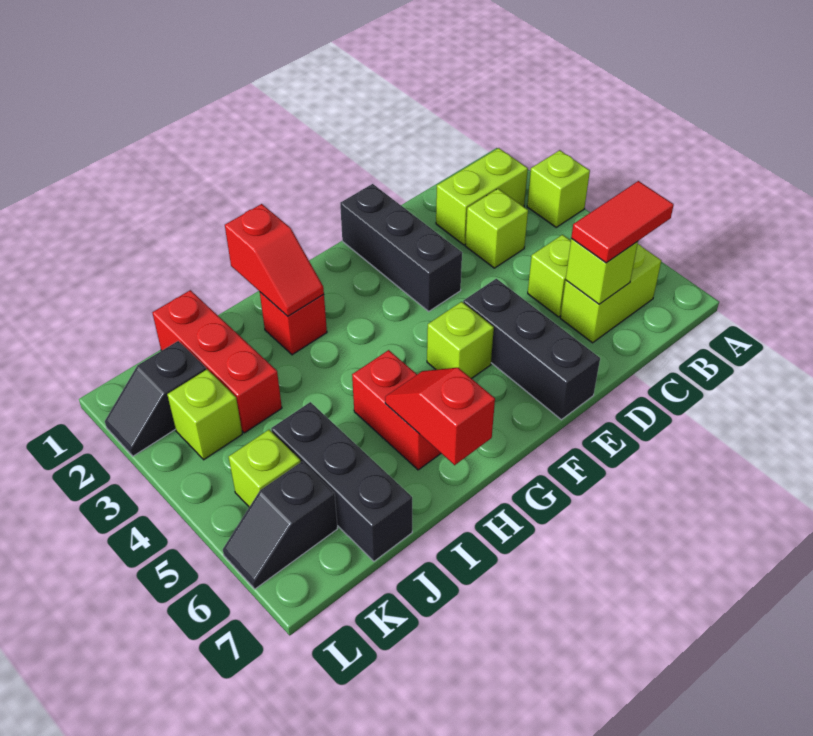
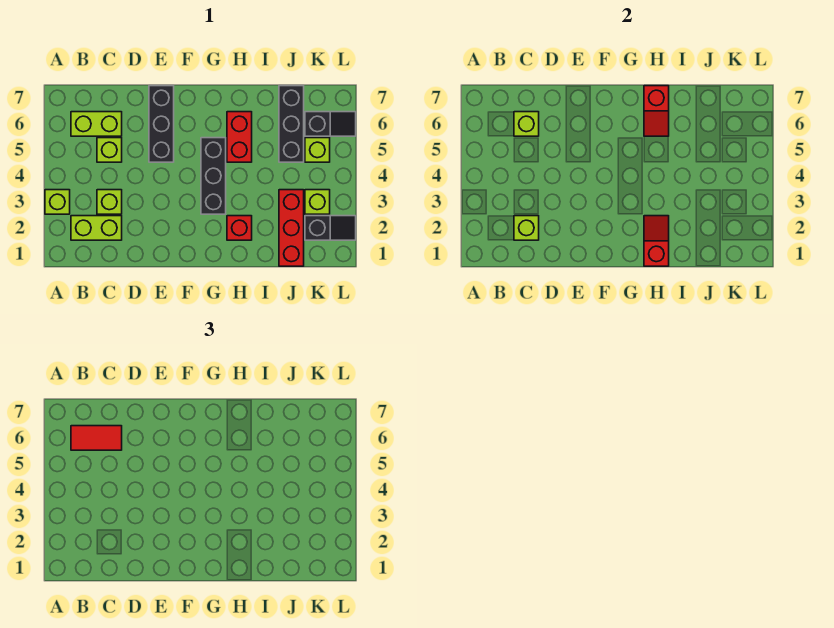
black brick E1:E3 level 1 -> black brick G3:G5 level 1
lime brick F5 level 1 -> lime brick C2 level 2

